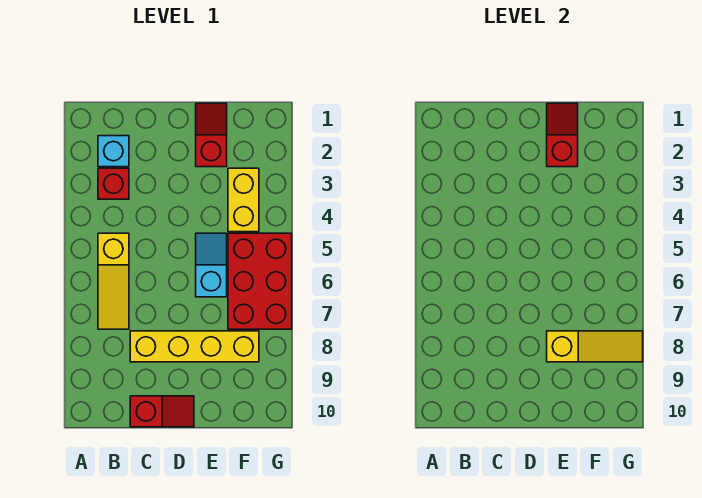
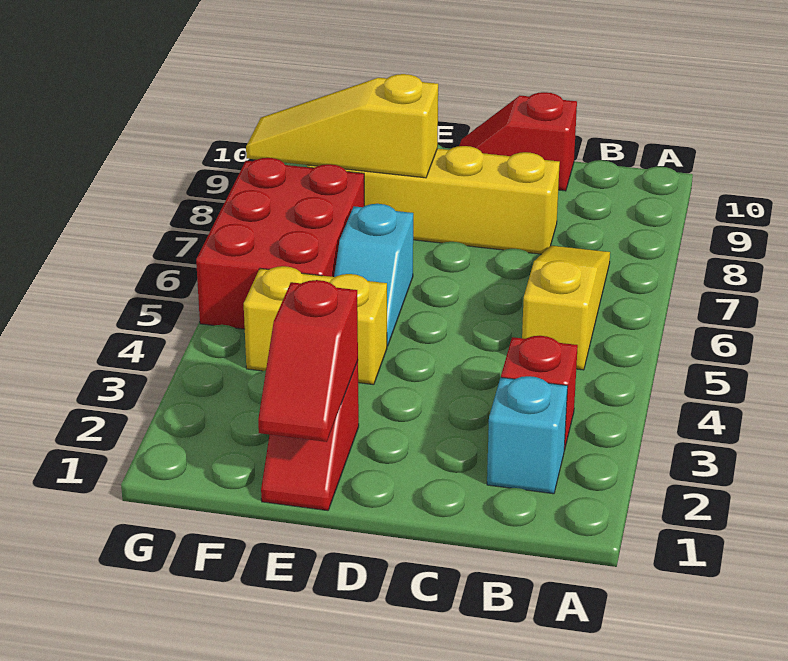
yellow brick F3:F4 level 1 -> yellow brick E4:F4 level 1

